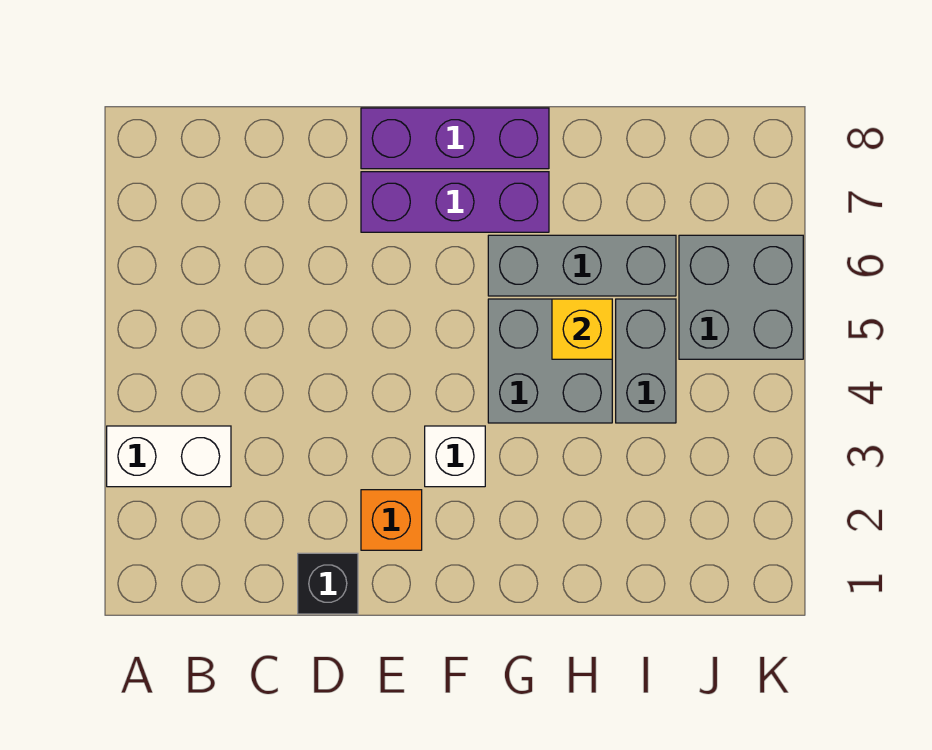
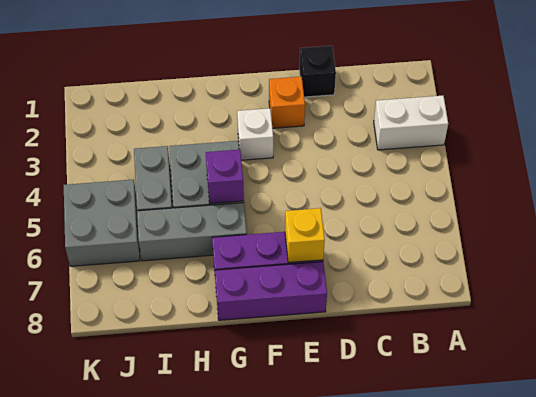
none -> purple brick G5 level 2
yellow brick H5 level 2 -> yellow brick E7 level 2

